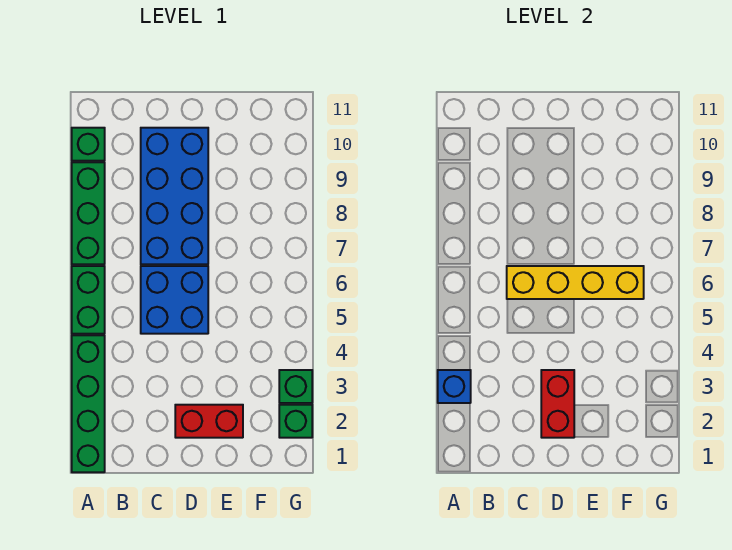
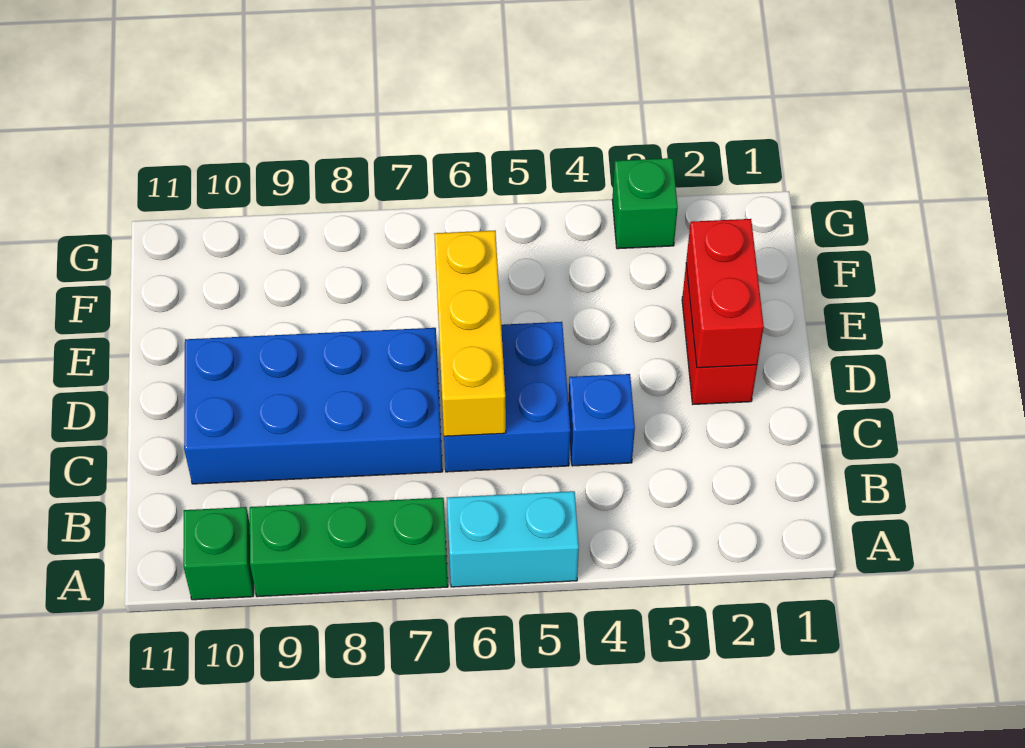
green brick A1:A4 level 1 -> none
blue brick A3 level 2 -> blue brick C4 level 1
green brick A5:A6 level 1 -> cyan brick A5:A6 level 1
yellow brick C6:F6 level 2 -> yellow brick C6:E6 level 2
red brick D2:D3 level 2 -> red brick D2:E2 level 2
green brick G2 level 1 -> none

